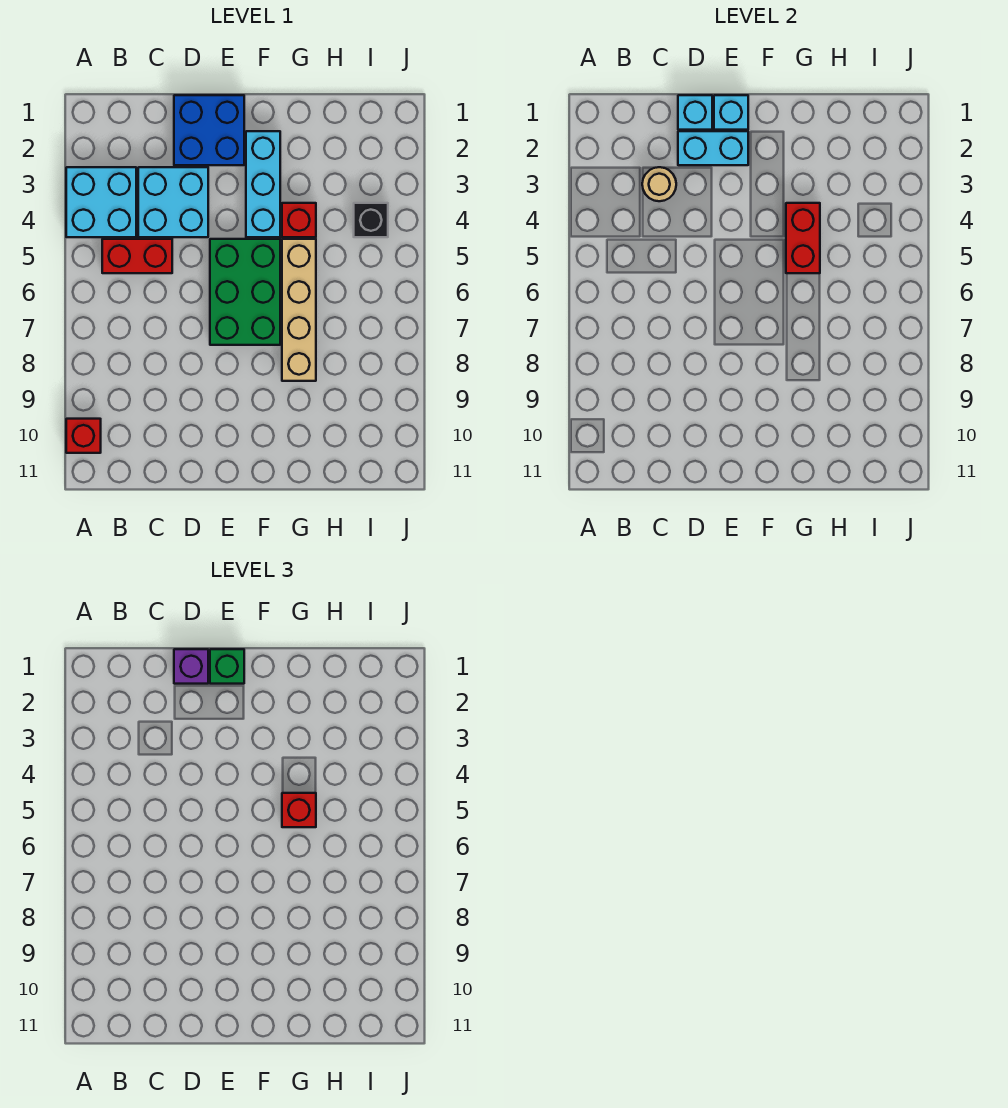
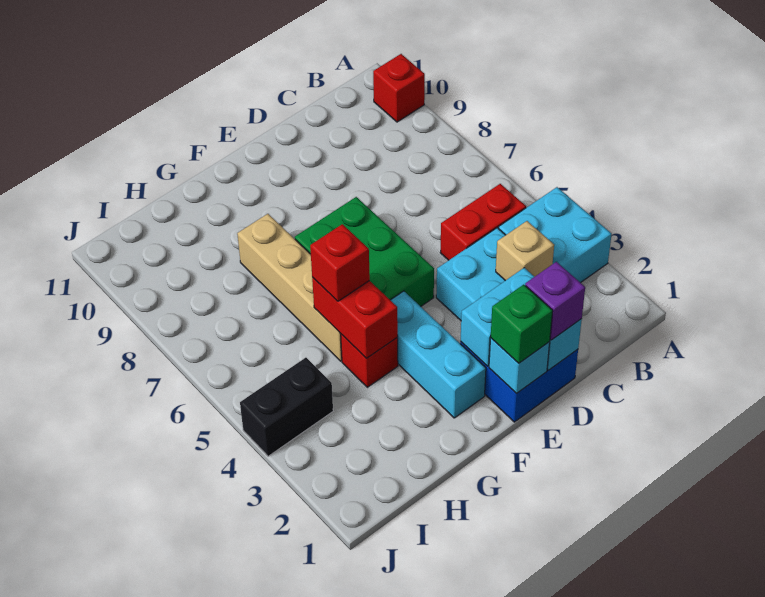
tan round brick C3 level 2 -> tan brick C3 level 2
black brick I4 level 1 -> black brick I4:J4 level 1

